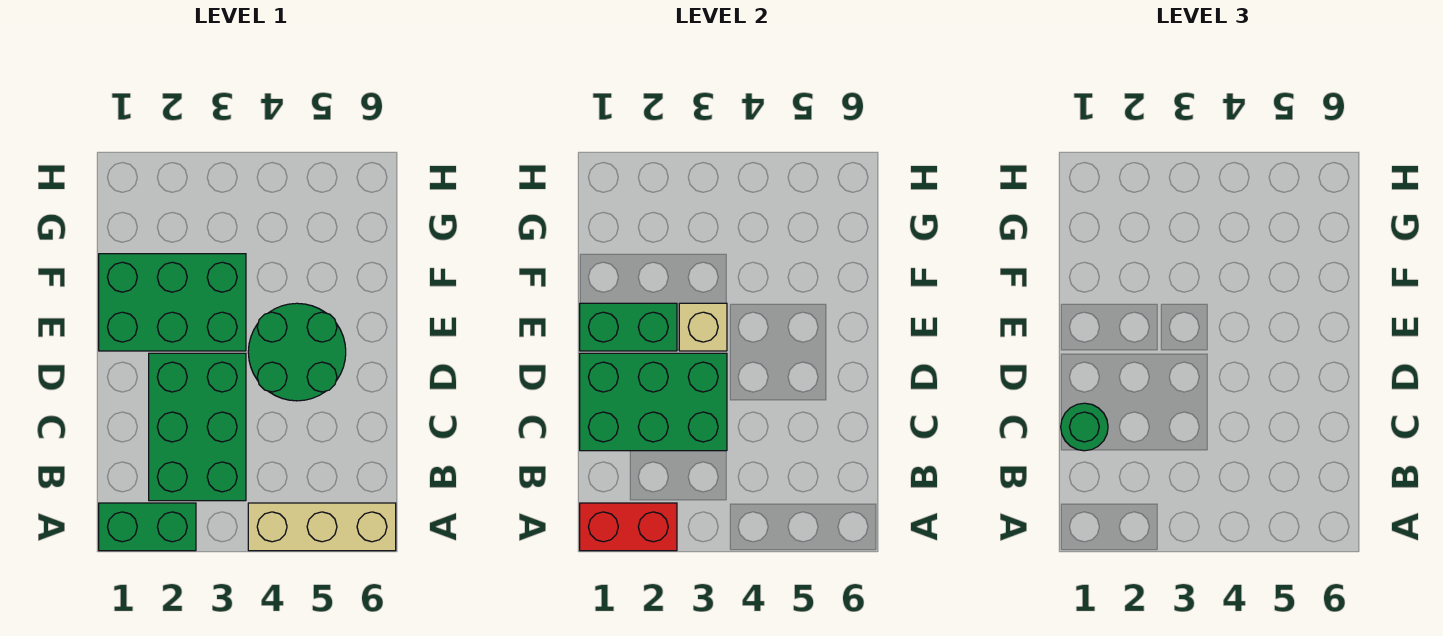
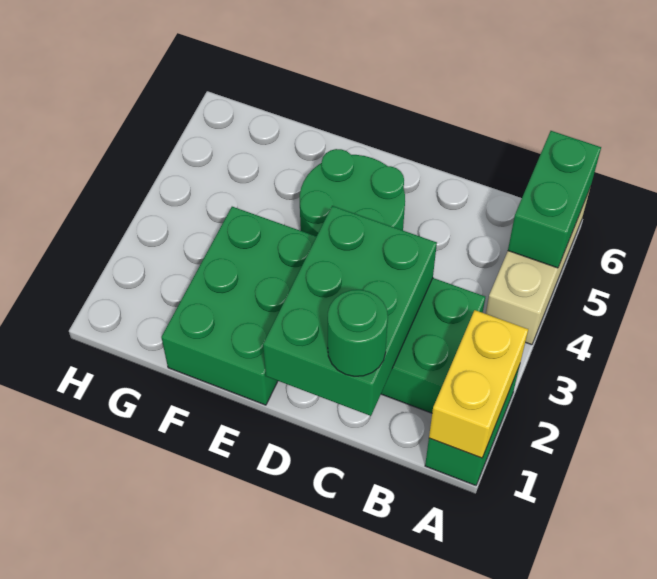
red brick A1:A2 level 2 -> yellow brick A1:A2 level 2
green brick E1:E2 level 2 -> green brick A5:A6 level 2
tan brick E3 level 2 -> none

